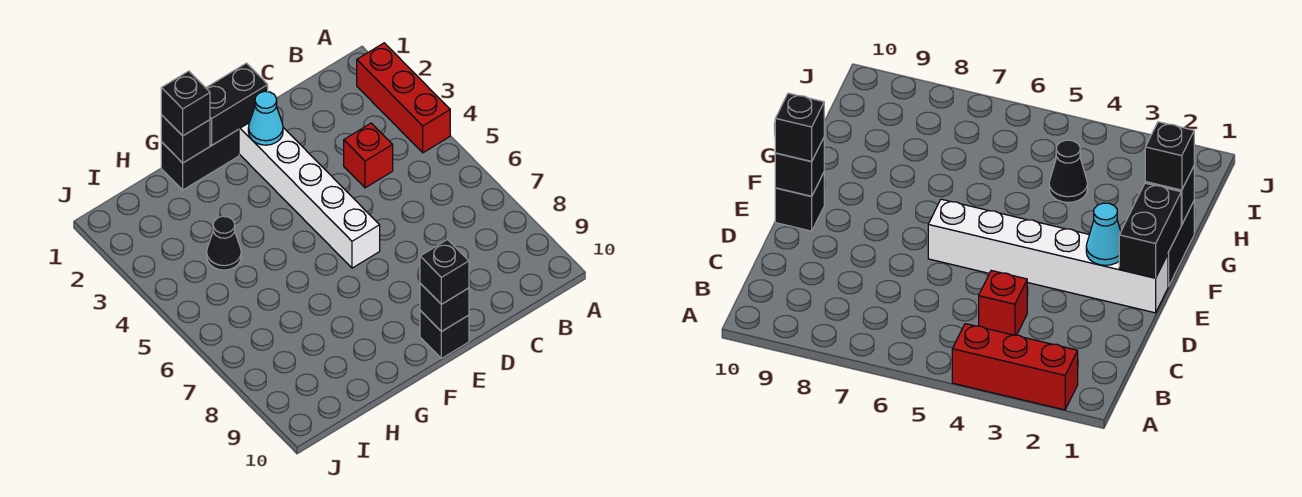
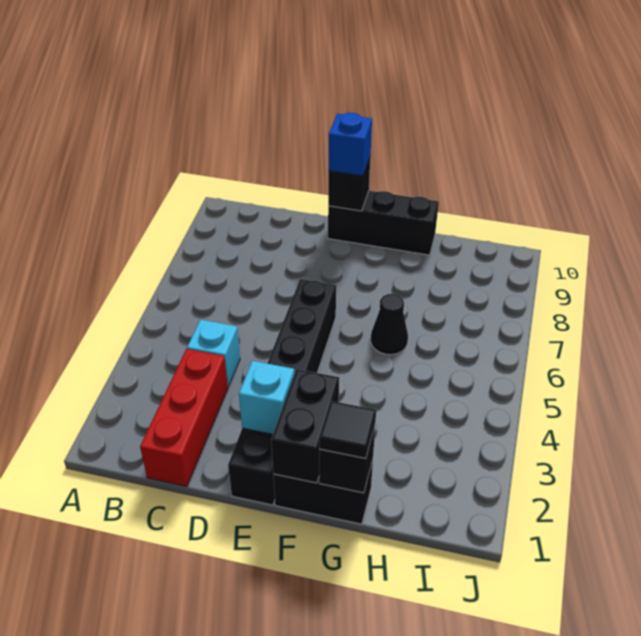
red brick A2:A4 level 1 -> red brick C1:C3 level 1
red brick C4 level 1 -> cyan brick C4 level 1
white brick E1:E6 level 1 -> black brick E1:E6 level 1
black brick E1:F1 level 2 -> black brick F1:F2 level 2
cyan cone E2 level 2 -> cyan brick E2 level 2
black brick E10 level 1 -> black brick E10:G10 level 1
black brick E10 level 3 -> blue brick E10 level 3
black brick G1 level 3 -> black tile G1 level 3
black cone H4 level 1 -> black cone G6 level 1

